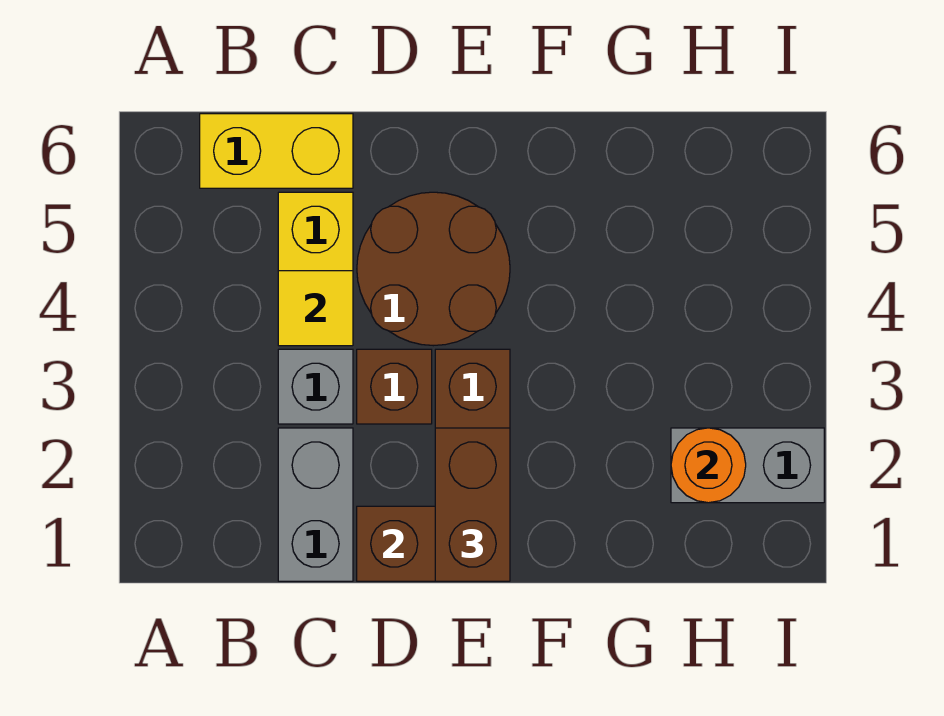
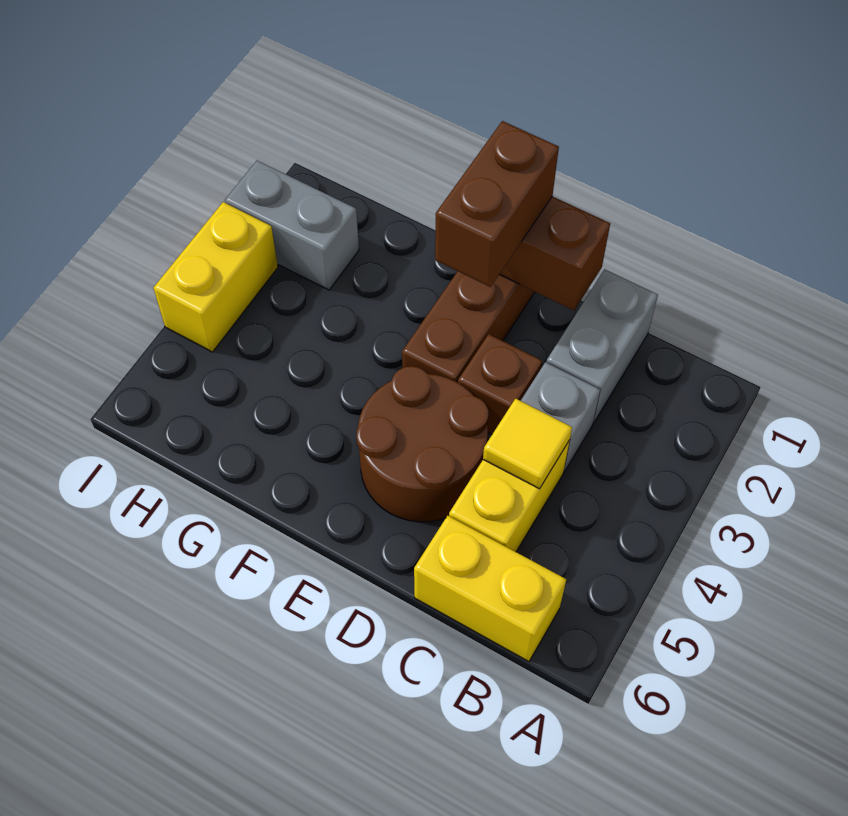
orange round brick H2 level 2 -> none
none -> yellow brick I3:I4 level 1

